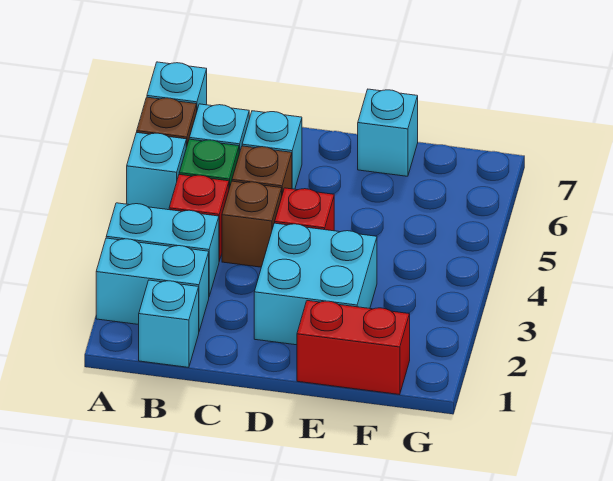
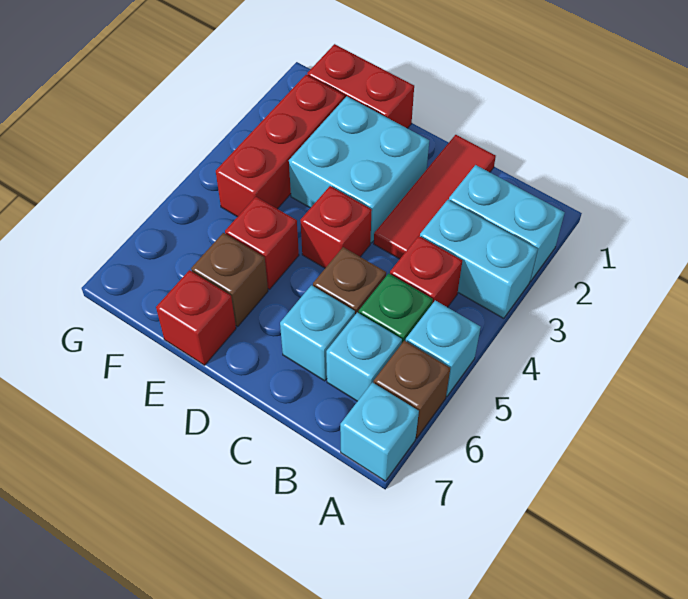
cyan brick B1 level 1 -> none
none -> red tile C1:C3 level 1
brown brick C4 level 1 -> brown brick E6 level 1
none -> red brick E5 level 1
cyan brick E7 level 1 -> red brick E7 level 1
none -> red brick F2:F4 level 1

